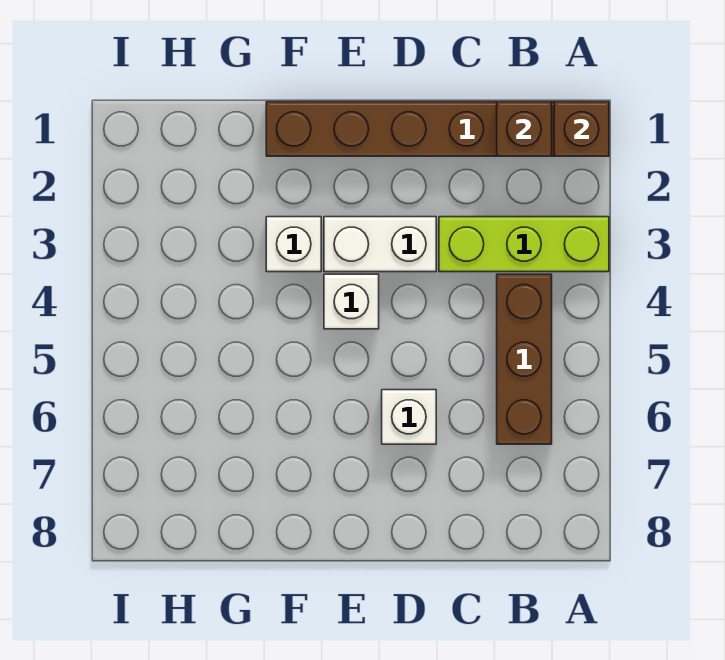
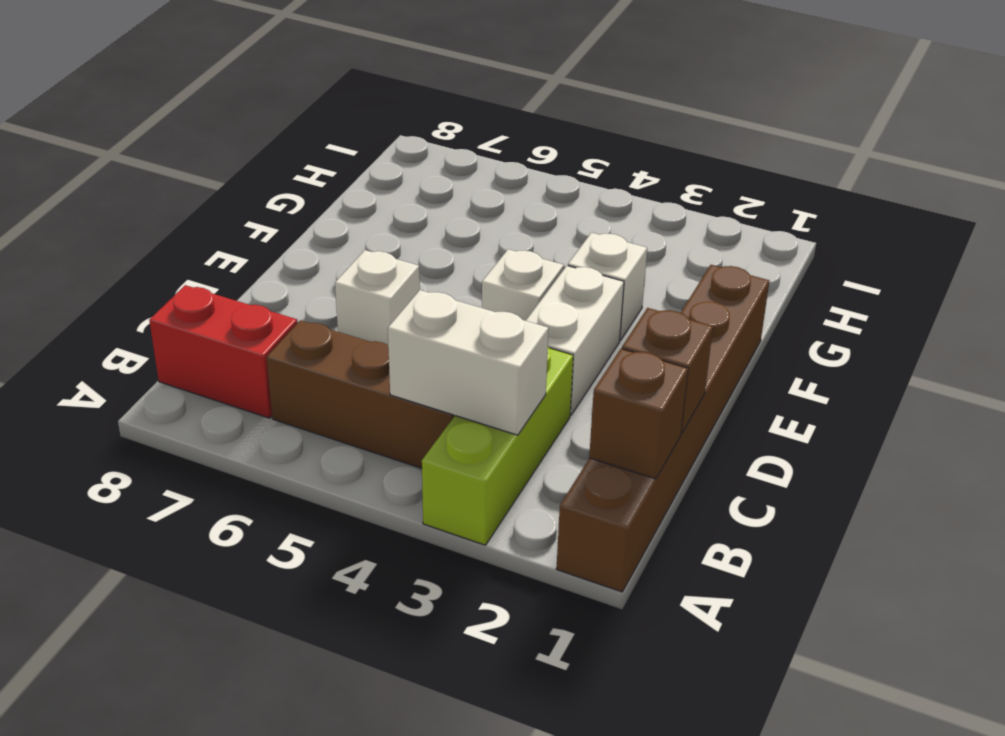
brown brick A1 level 2 -> brown brick C1 level 2
none -> white brick B3:B4 level 2
none -> red brick B7:B8 level 1

